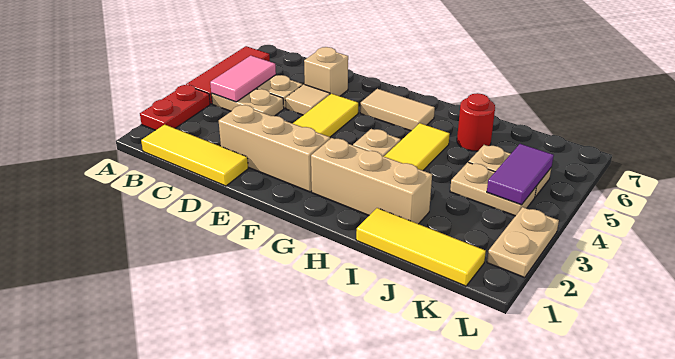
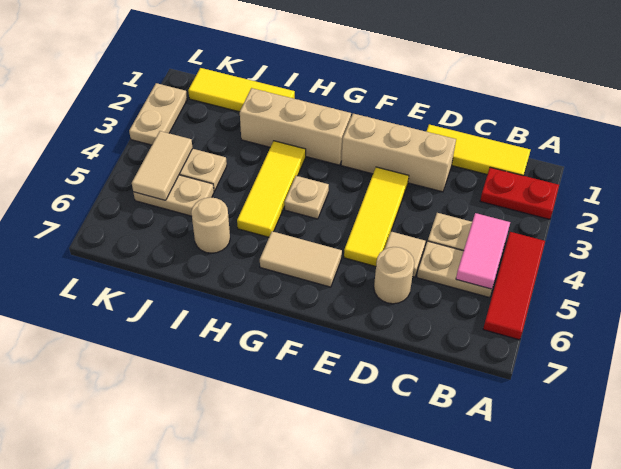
red plate A2:A3 level 1 -> red plate A2:B2 level 1
tan brick D6 level 1 -> tan round brick D6 level 1
red round brick I6 level 1 -> tan round brick I6 level 1
purple tile K4:K5 level 2 -> tan tile K4:K5 level 2

